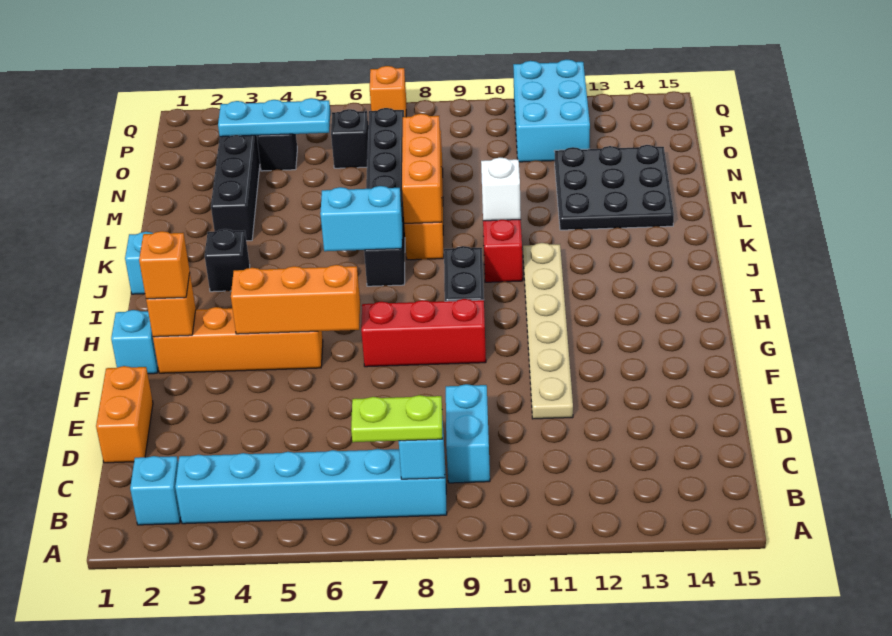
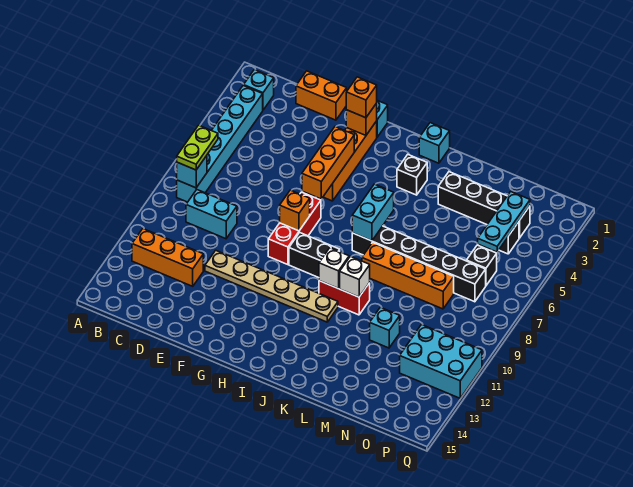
none -> white brick J10 level 2
orange brick K8:M8 level 2 -> orange brick B12:D12 level 1
black plate L12:N14 level 1 -> none
none -> cyan brick M11 level 1
orange brick Q7 level 1 -> orange brick G8 level 2

